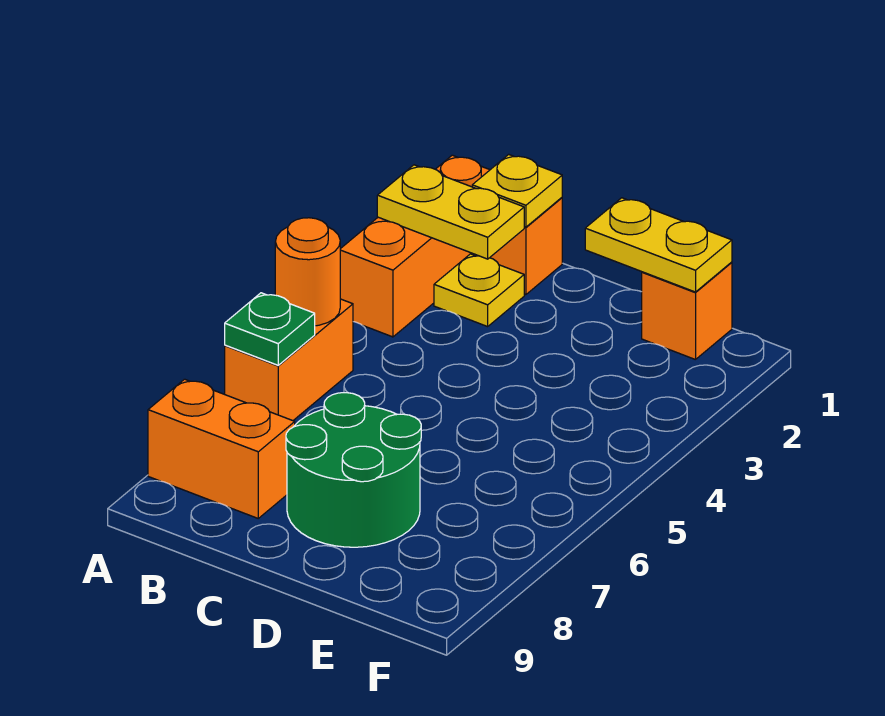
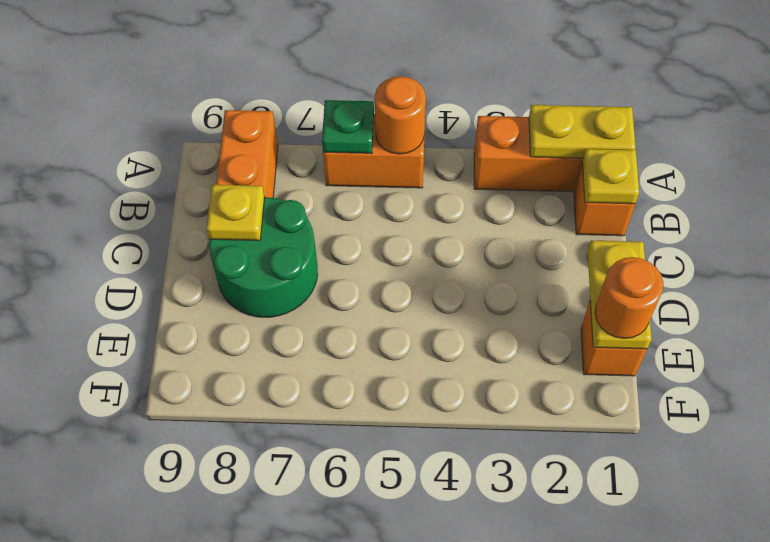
yellow plate A2:B2 level 2 -> yellow plate A1:A2 level 2
yellow plate B2 level 1 -> yellow plate C8 level 2
none -> orange round brick E1 level 3

